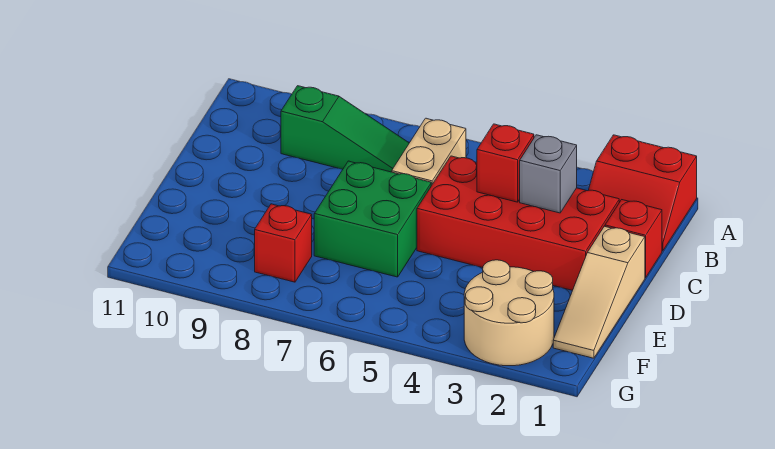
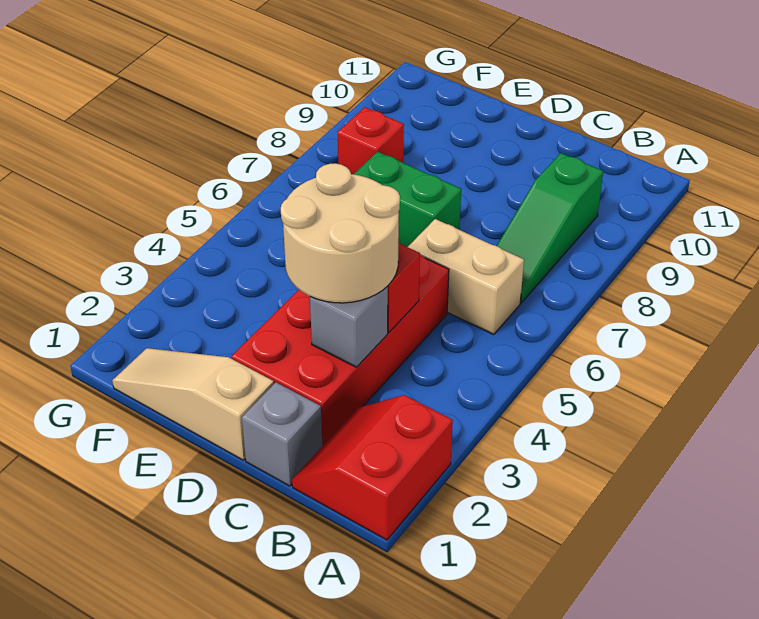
red brick C1 level 1 -> grey brick C1 level 1
green brick D6:E7 level 1 -> green brick D7:E7 level 1
tan round brick F2:G3 level 1 -> tan round brick C3:D4 level 3

